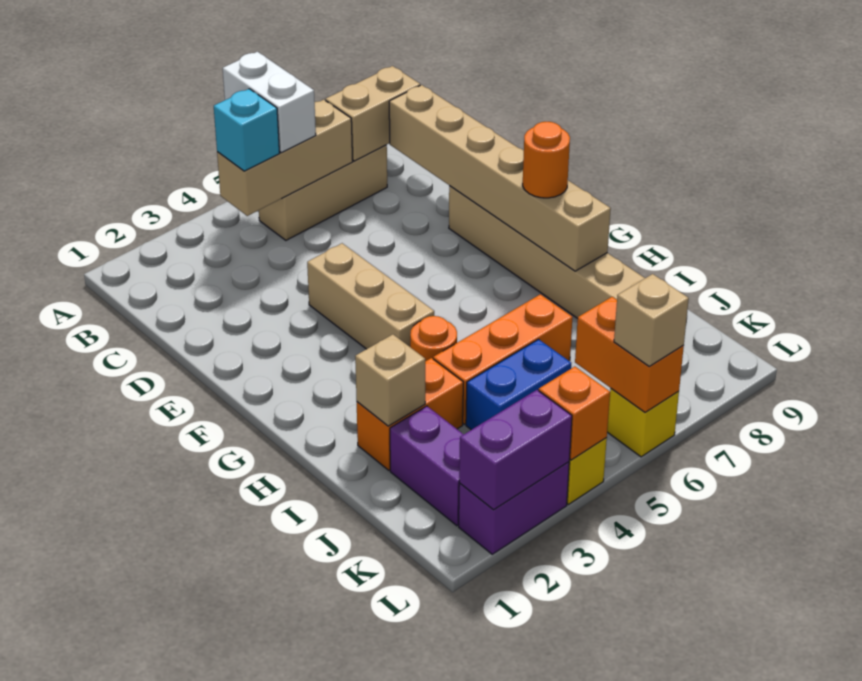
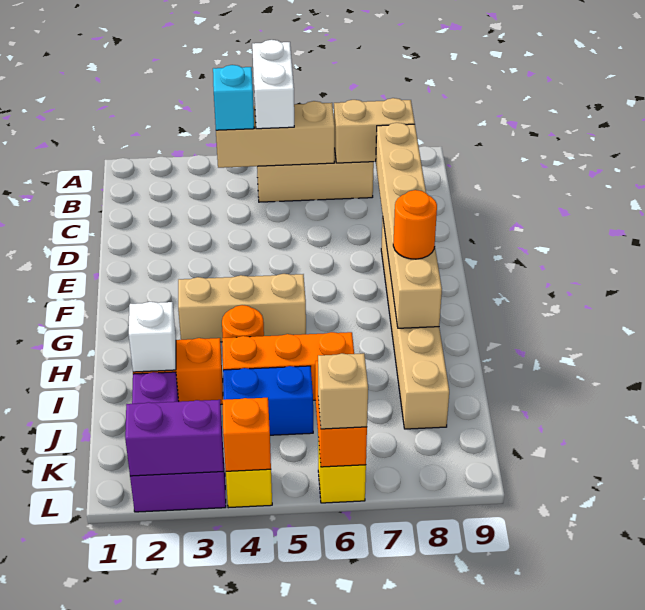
tan brick E4:G4 level 1 -> tan brick G3:G5 level 1
tan brick I2 level 2 -> white brick I2 level 2

